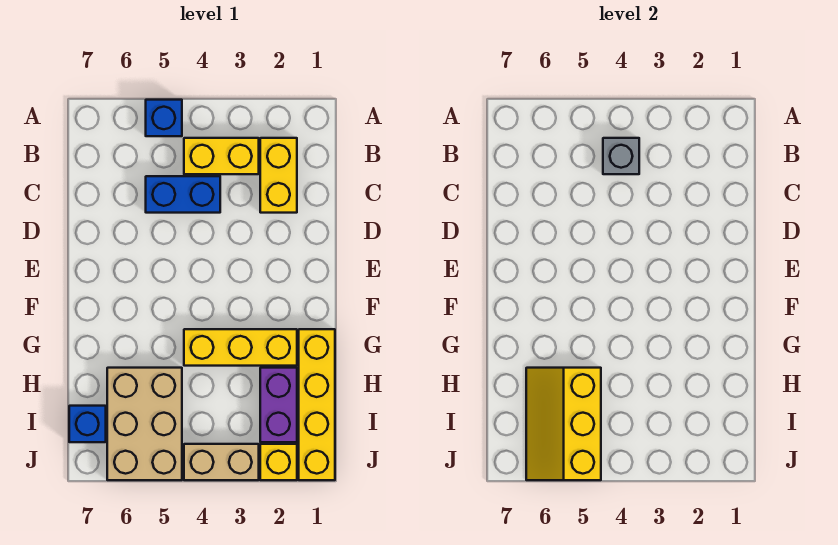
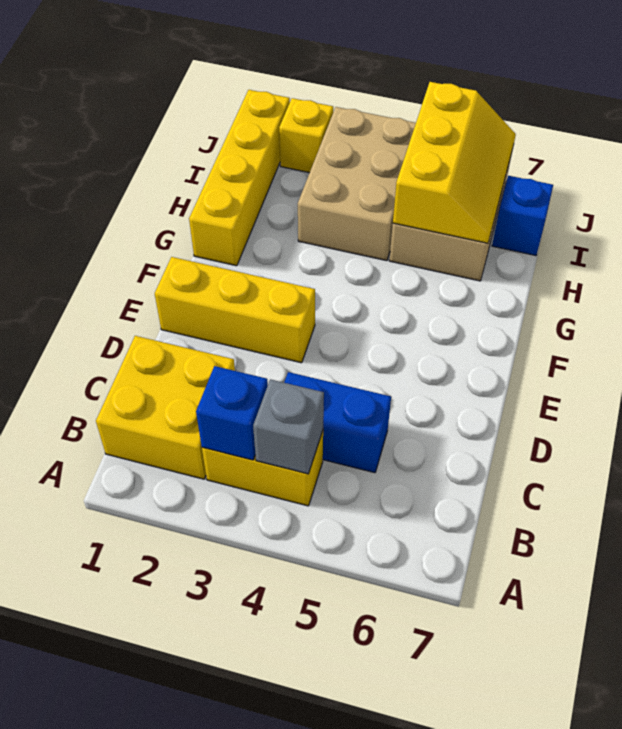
blue brick A5 level 1 -> blue brick B3 level 2
yellow brick B2:C2 level 1 -> yellow brick B1:C2 level 1
yellow brick G2:G4 level 1 -> yellow brick E1:E3 level 1
purple brick H2:I2 level 1 -> none
tan brick J3:J4 level 1 -> tan brick H3:J4 level 1

